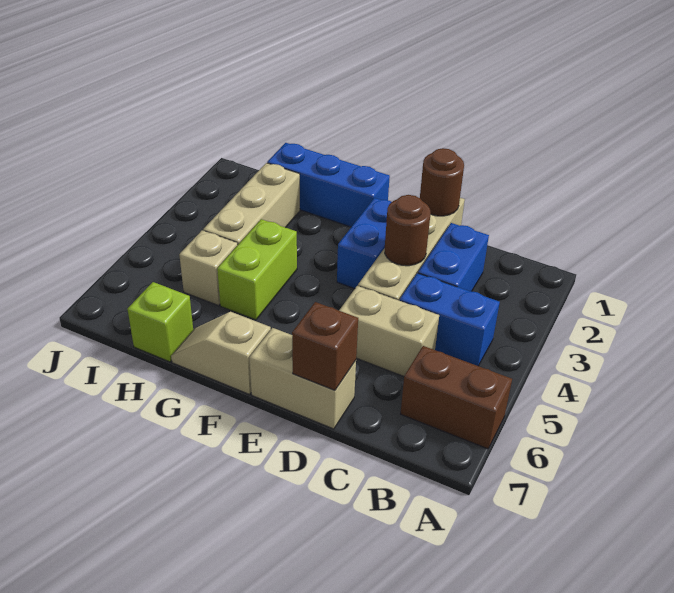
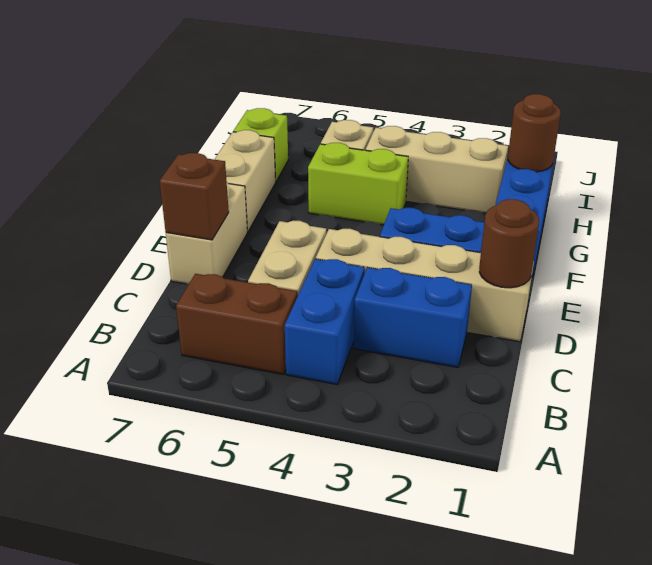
brown brick A6:B6 level 1 -> brown brick B5:B6 level 1
brown round brick D3 level 2 -> brown round brick H1 level 2
tan slope F7:G7 level 1 top F -> tan brick F7:G7 level 1

